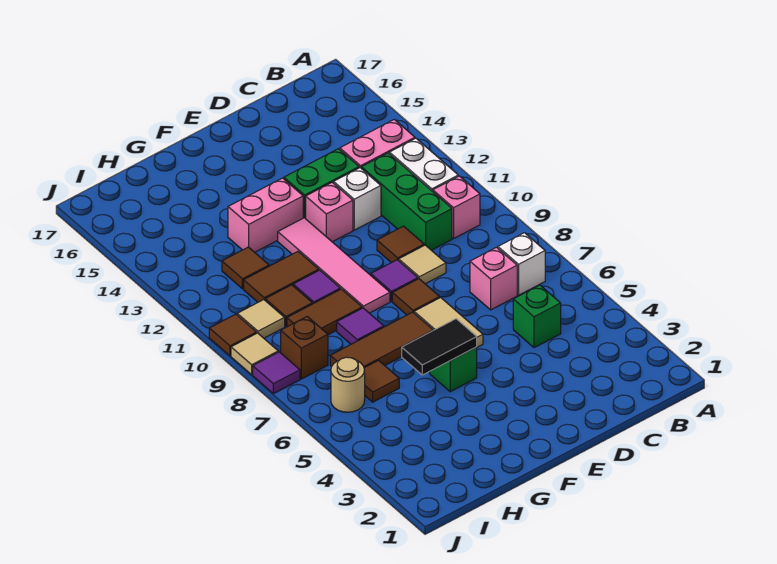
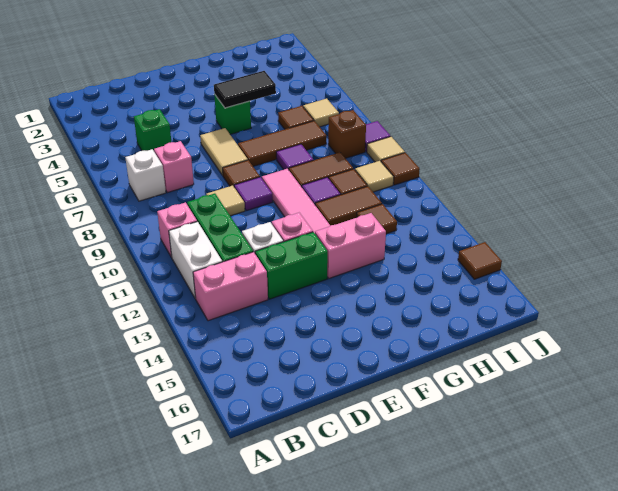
brown tile D10 level 1 -> brown tile J15 level 1
tan round brick I6 level 1 -> tan tile I6 level 1

